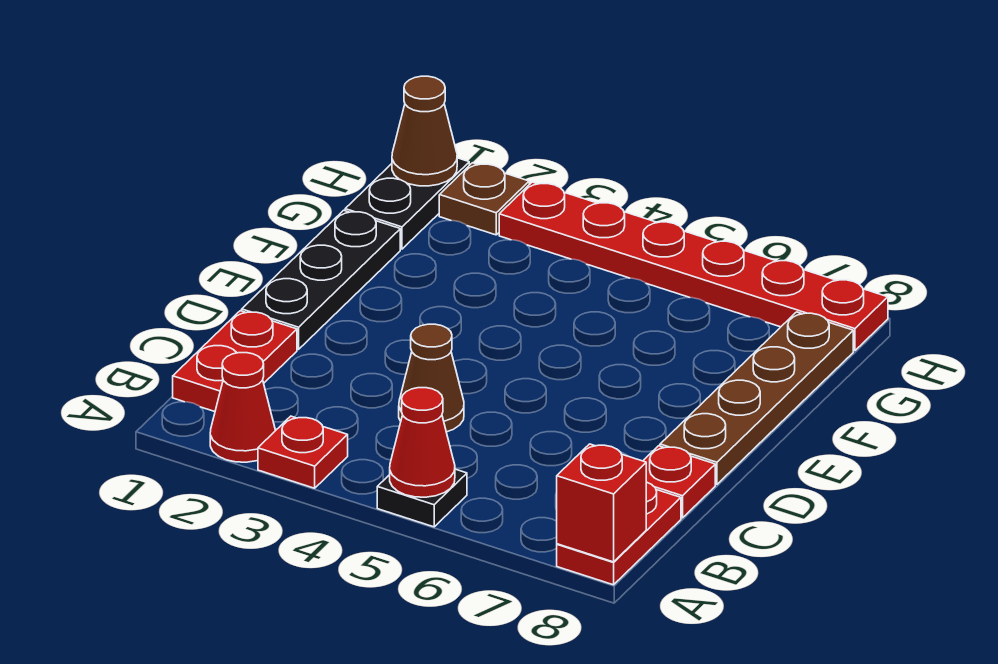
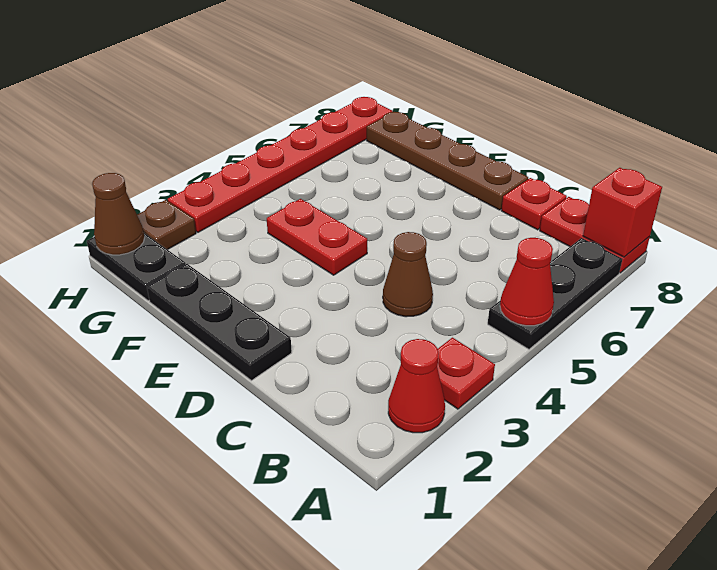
black plate A5 level 1 -> black plate A5:A7 level 1
red plate B1:C1 level 1 -> red plate E4:F4 level 1

